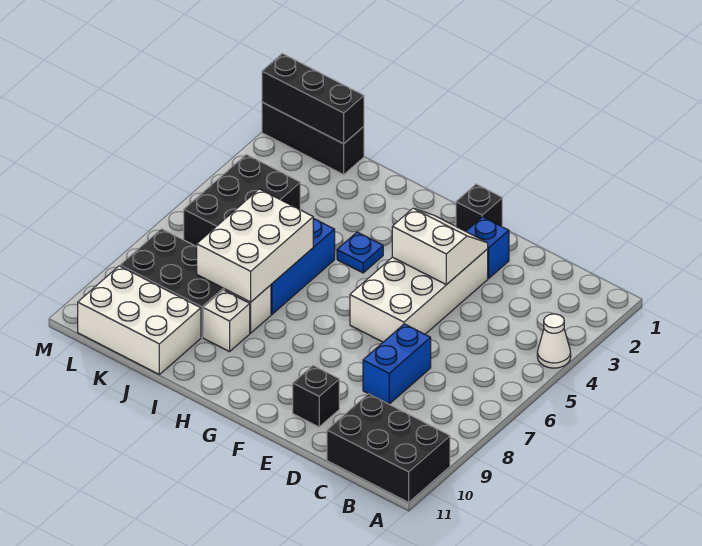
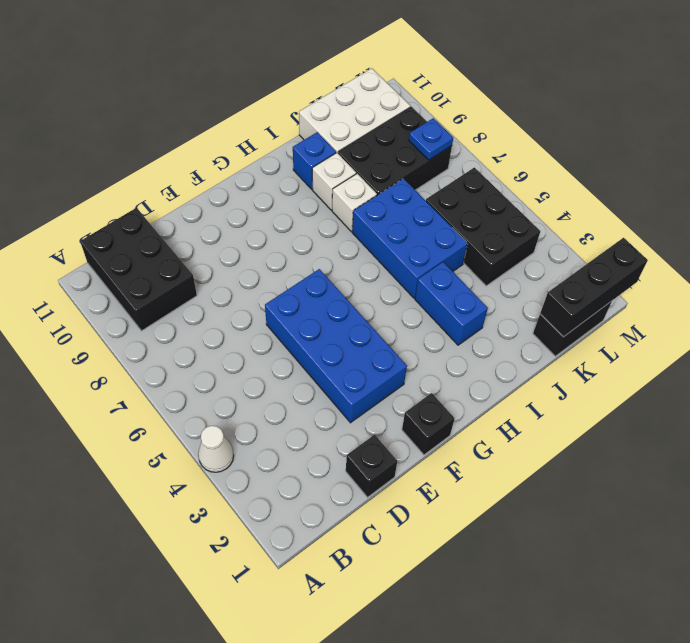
black brick A10:C11 level 1 -> black brick B9:C11 level 1
blue brick D7:D8 level 1 -> blue brick I3:I4 level 1
blue brick E2 level 1 -> blue brick I10 level 1
white brick E3:F6 level 1 -> blue brick E3:F6 level 1
white slope E3:F4 level 2 top 4 -> none
black brick E10 level 1 -> black brick D1 level 1
blue plate H4 level 1 -> blue plate L8 level 2
white brick I6:J8 level 2 -> none
black brick K1:M1 level 1 -> black brick K1:L1 level 1

